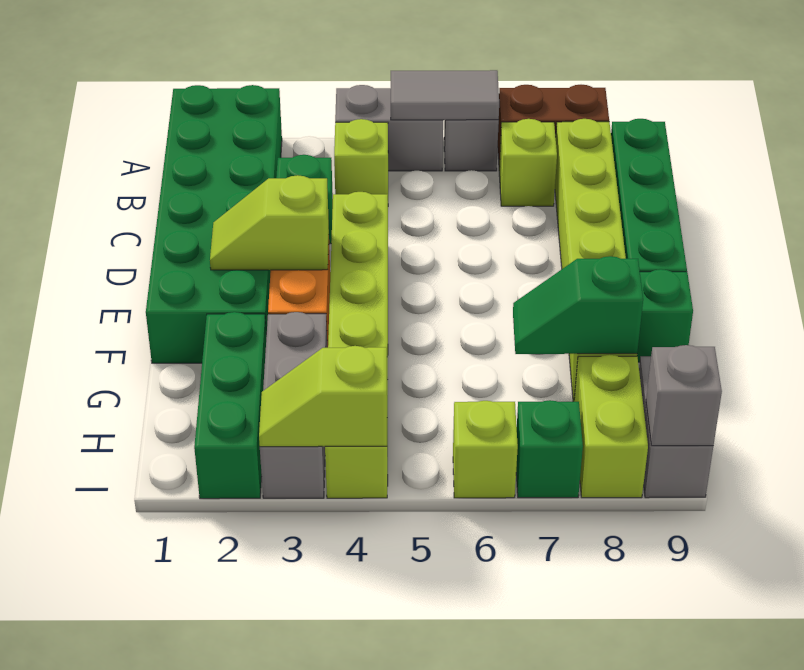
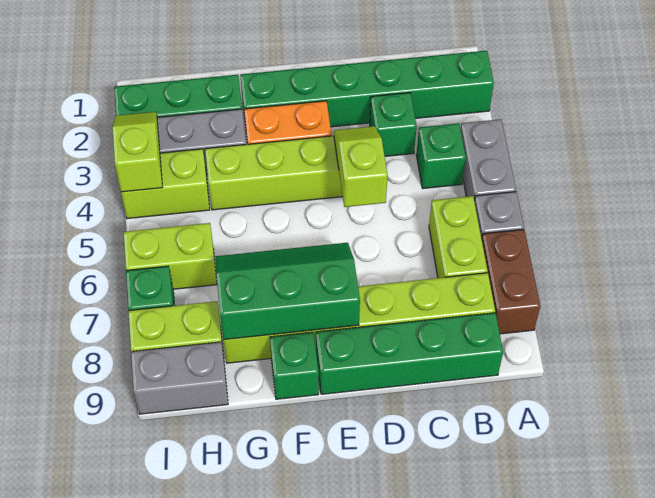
green brick A1:F2 level 1 -> green brick A2:F2 level 1
grey tile A5:A6 level 2 -> none
lime brick B4 level 1 -> green brick B4 level 1
lime brick B7 level 1 -> lime brick B6:B7 level 1
lime slope E2:E3 level 2 top 3 -> lime slope D4:D5 level 2 top 5
green slope G7:G8 level 2 top 8 -> green slope E7:G8 level 2 top 8
lime brick I6 level 1 -> lime brick H6:I6 level 1
grey brick I9 level 2 -> none

